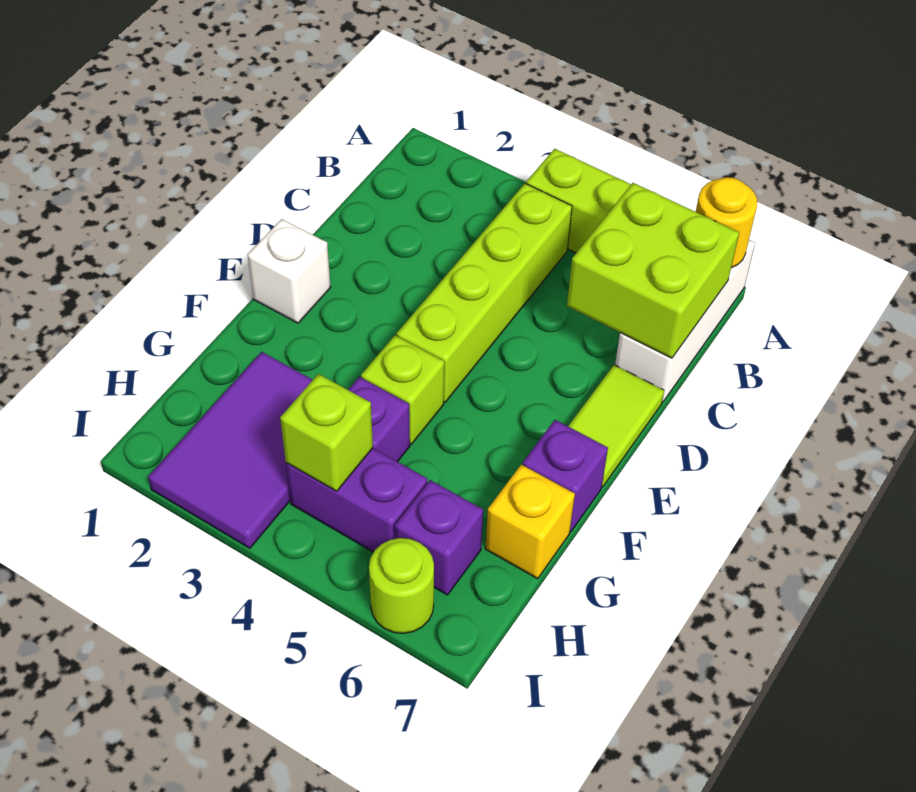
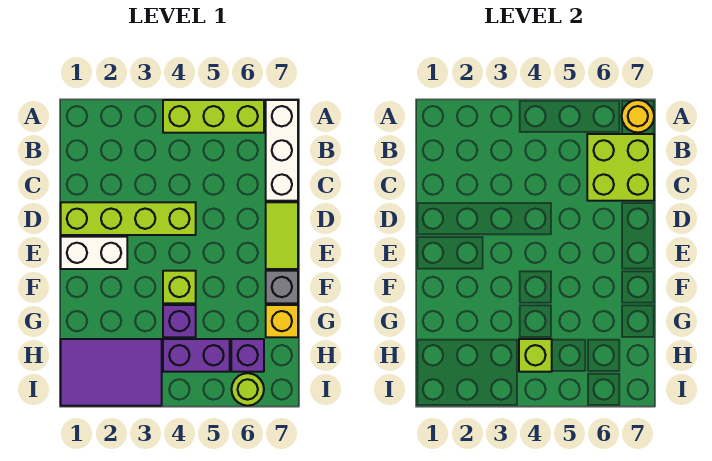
lime brick B4:E4 level 1 -> lime brick D1:D4 level 1
white brick E1 level 1 -> white brick E1:E2 level 1
purple brick F7 level 1 -> grey brick F7 level 1
purple tile G2:I3 level 1 -> purple tile H1:I3 level 1

